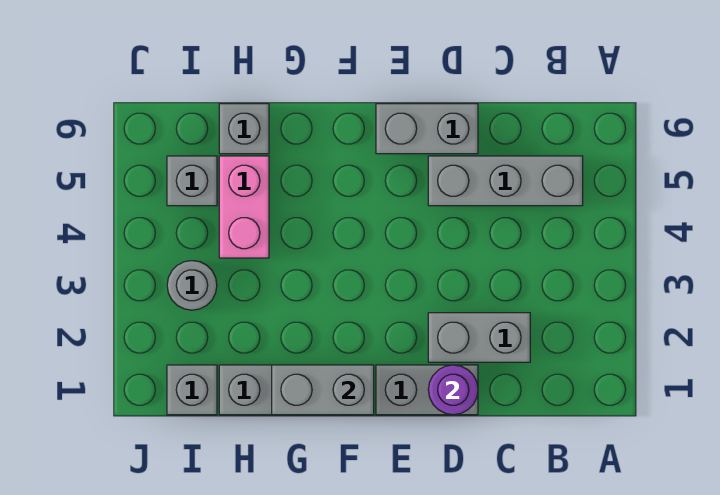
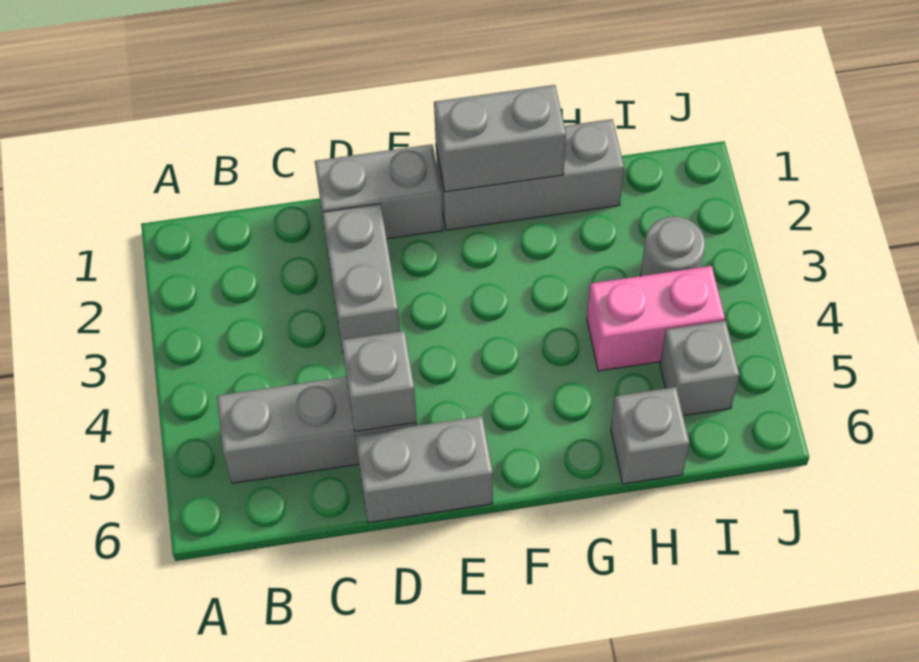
grey brick C2:D2 level 1 -> grey brick D2:D3 level 1
purple round brick D1 level 2 -> none
pink brick H4:H5 level 1 -> pink brick H4:I4 level 1
grey brick I1 level 1 -> grey brick D5 level 2

